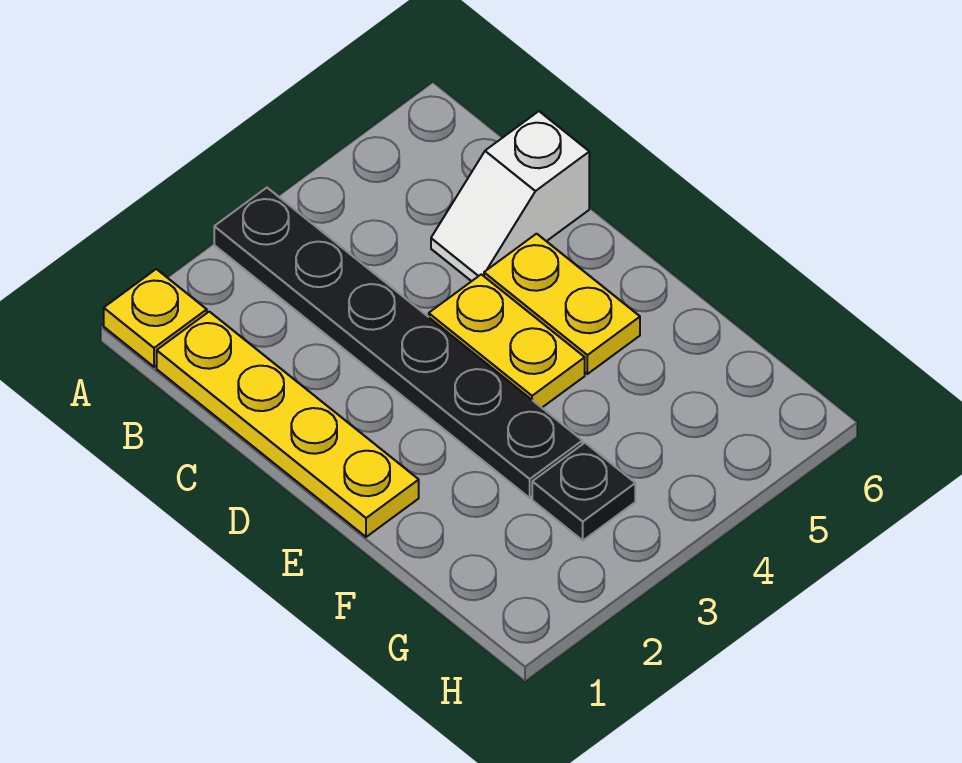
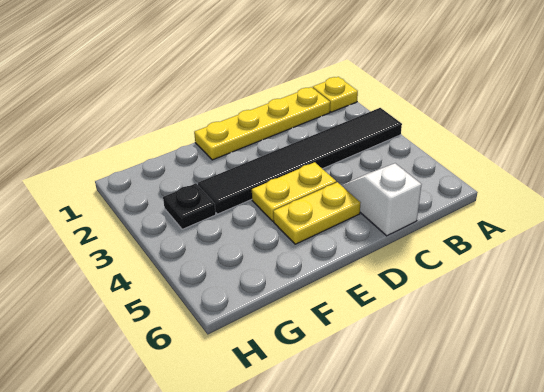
black plate A3:F3 level 1 -> black tile A3:F3 level 1

